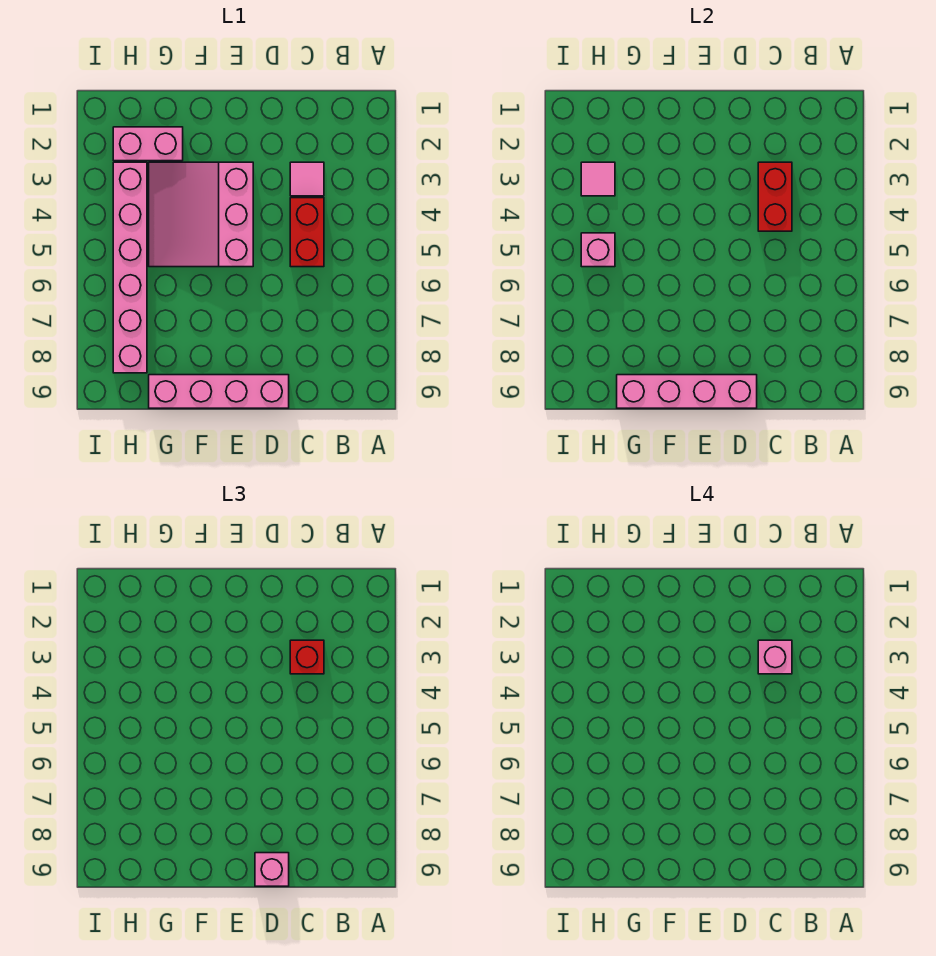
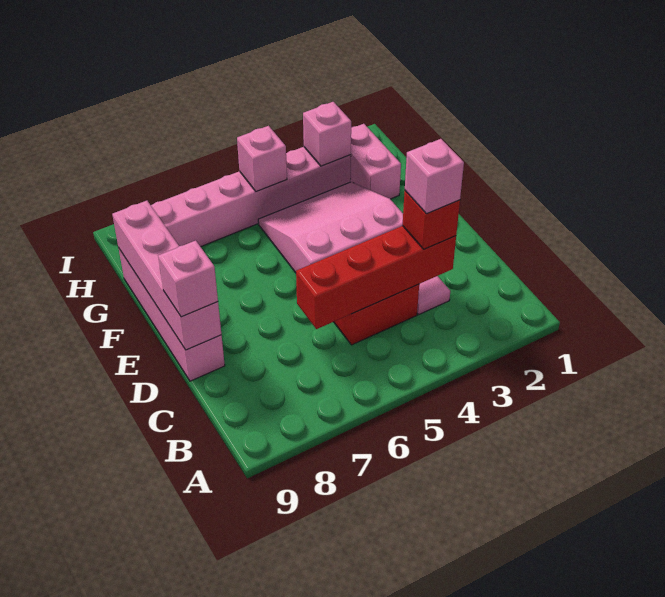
red brick C3:C4 level 2 -> red brick C3:C6 level 2
pink tile H3 level 2 -> pink brick H3 level 2

